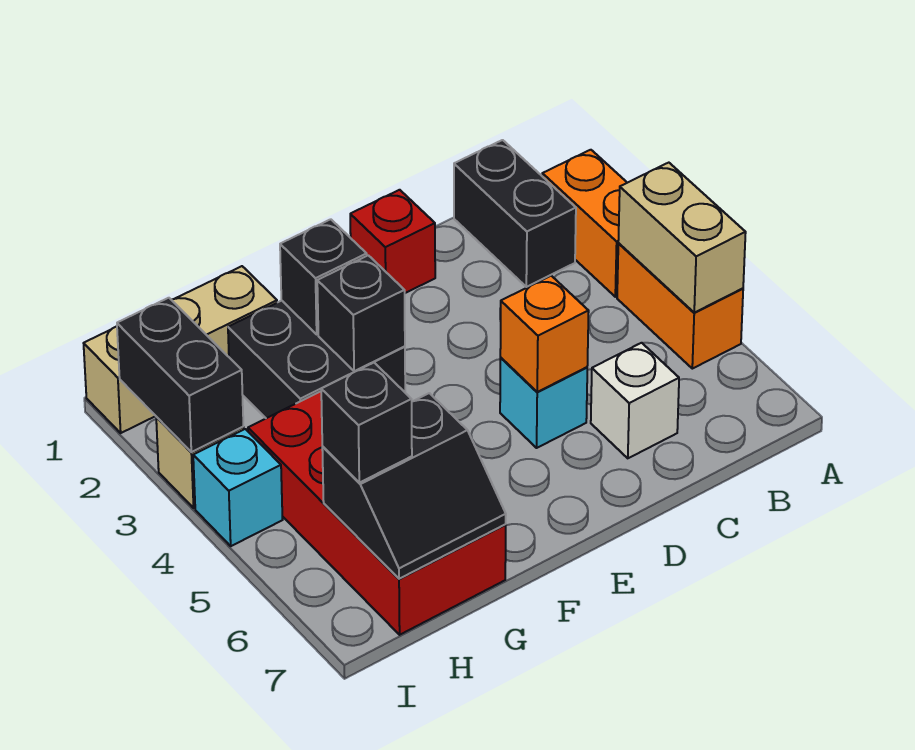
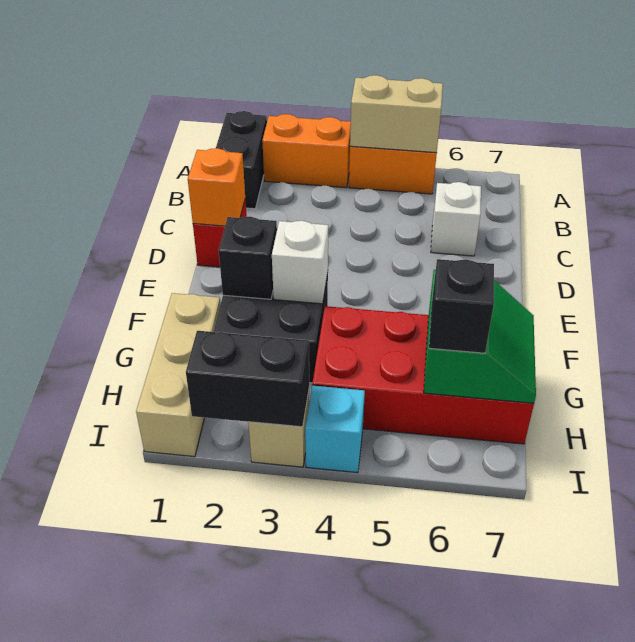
black brick B1:B2 level 1 -> black brick A1:B1 level 1
cyan brick D5 level 1 -> none
orange brick D5 level 2 -> orange brick D1 level 2
black brick F3 level 2 -> white brick F3 level 2
black slope G6:H7 level 2 top 6 -> green slope G6:H7 level 2 top 6

